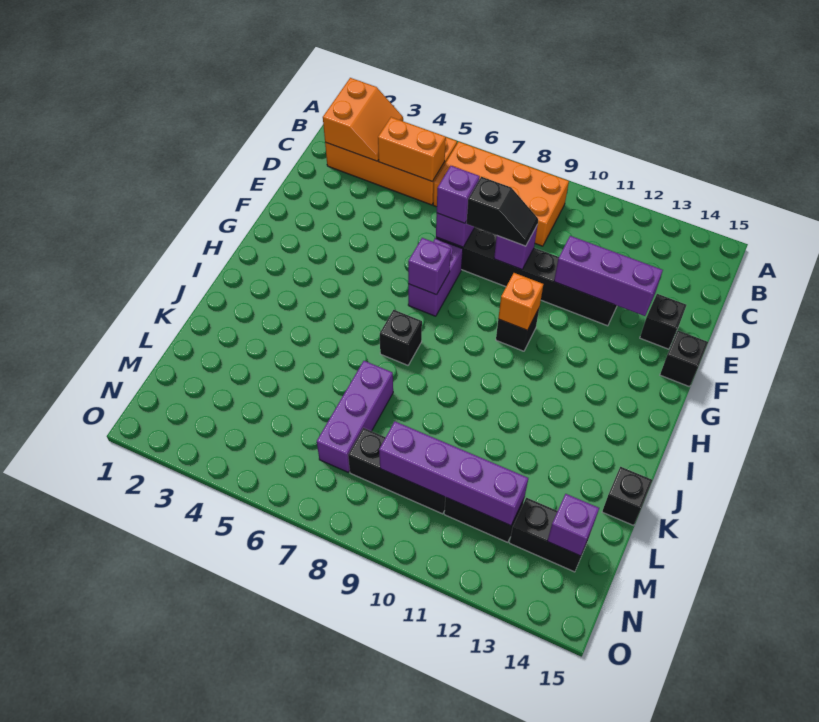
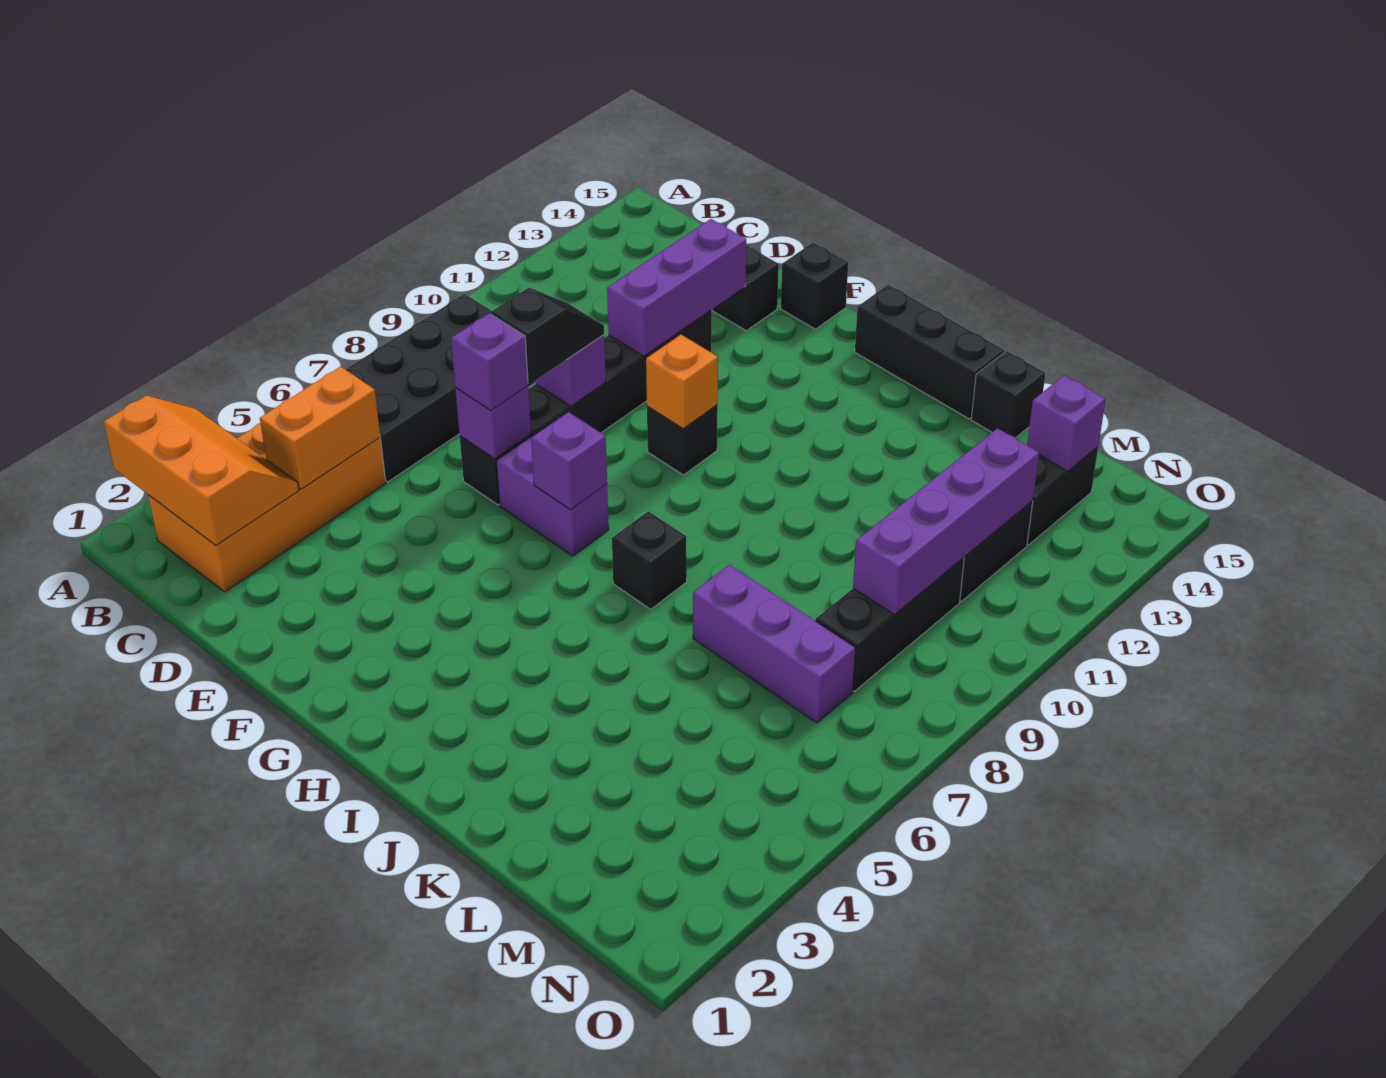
orange slope B2:C3 level 2 top 2 -> orange slope A2:C3 level 2 top 2
orange brick B6:C9 level 1 -> black brick B6:C9 level 1
none -> black brick H15:J15 level 1

